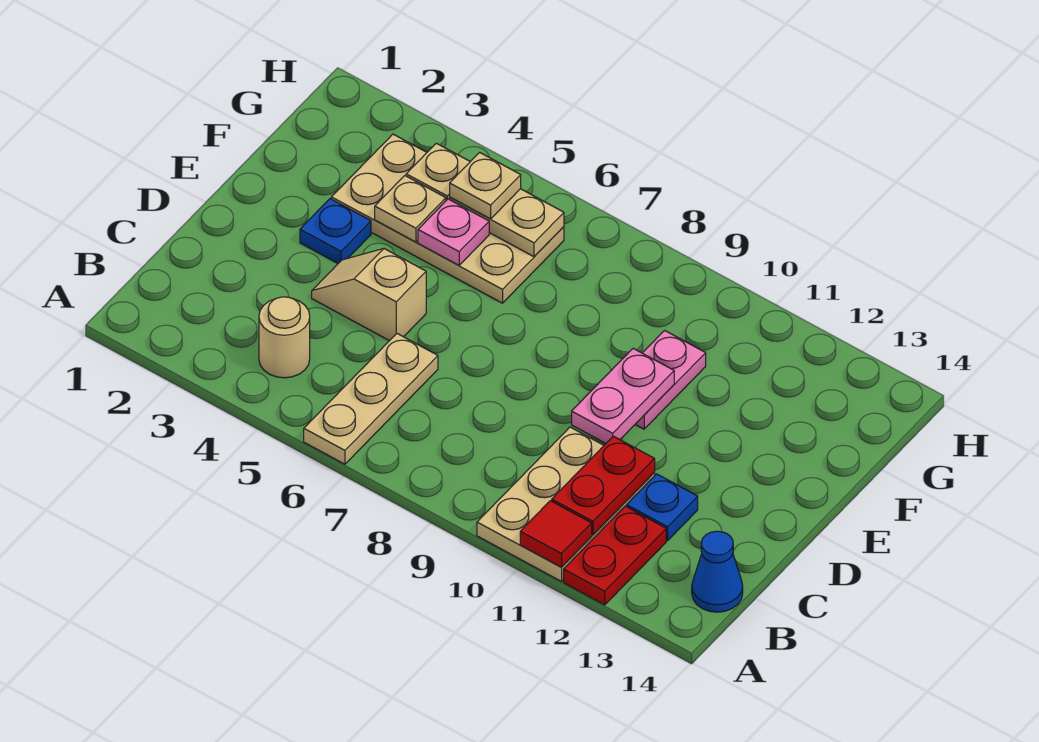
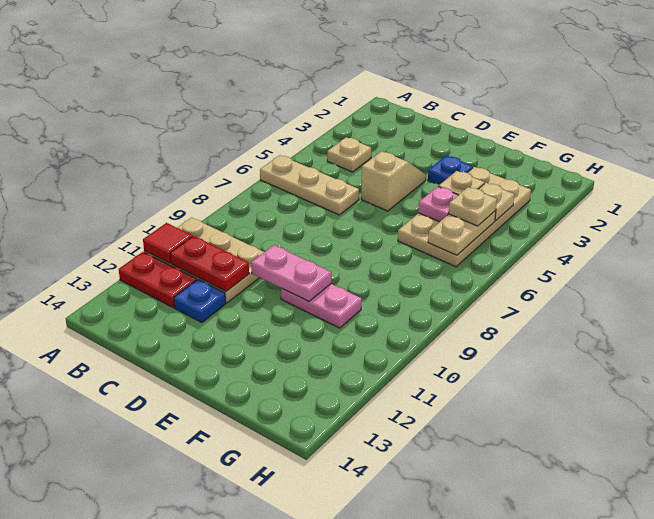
tan round brick B4 level 1 -> tan plate B4 level 1
blue cone B14 level 1 -> none

